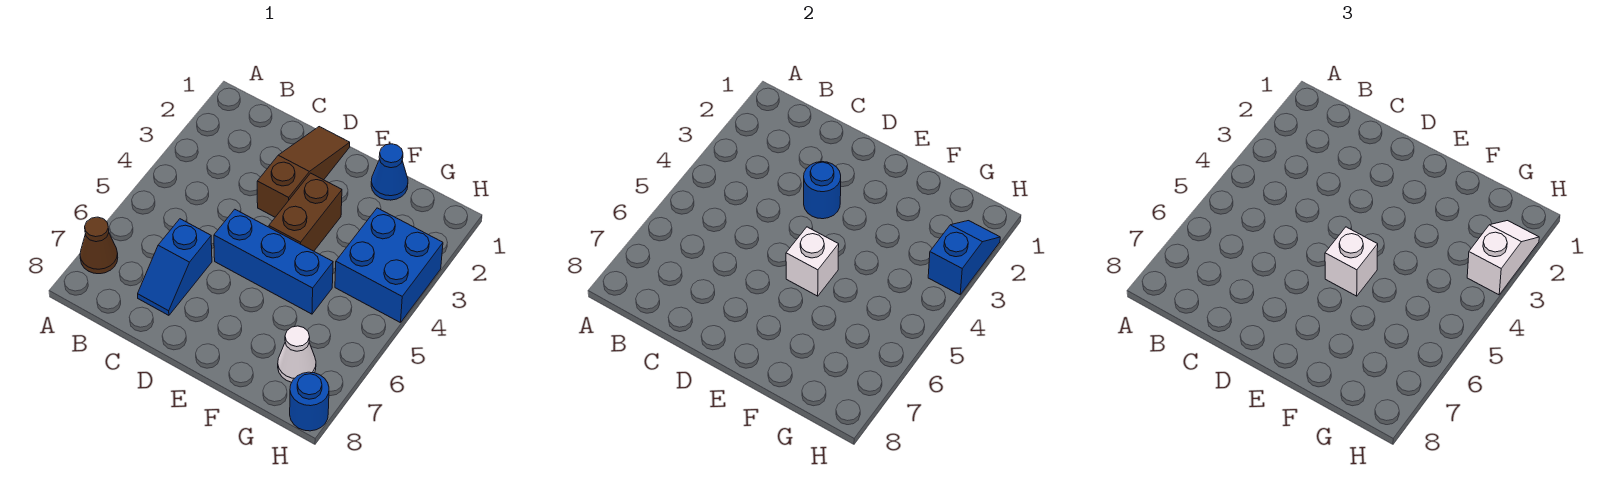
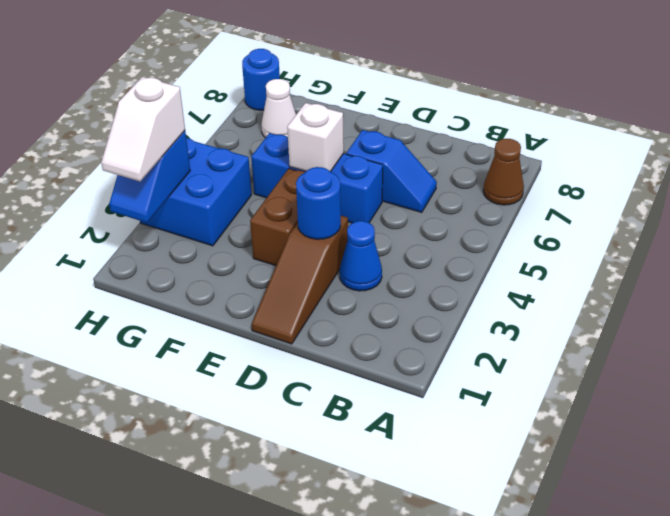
blue slope C6:C7 level 1 top 6 -> blue slope C6:D6 level 1 top D
white brick E5 level 3 -> none
blue cone F1 level 1 -> blue cone C3 level 1

